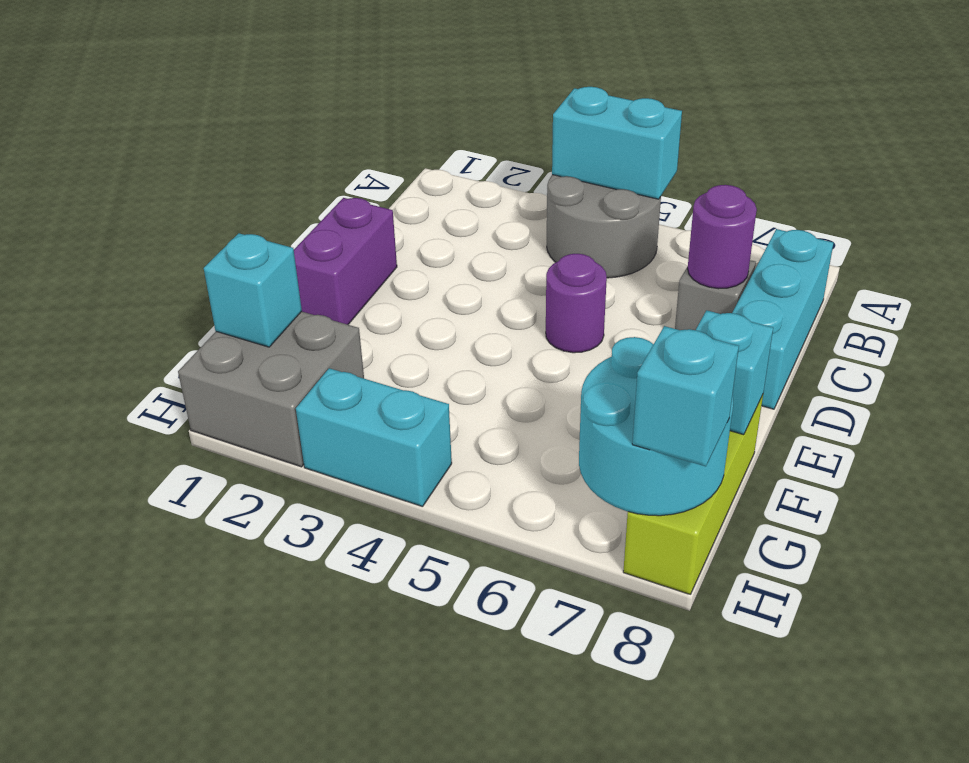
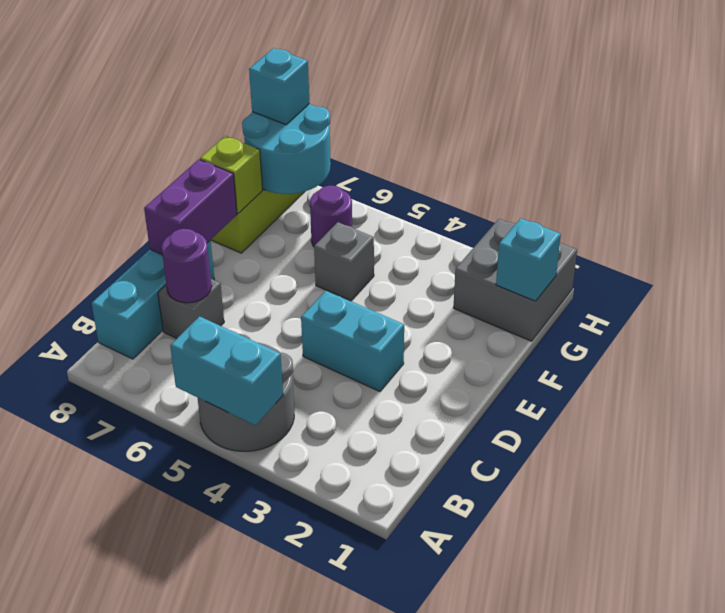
purple brick D1:E1 level 1 -> purple brick D8:E8 level 2
purple round brick D5 level 1 -> purple round brick G6 level 1
none -> grey brick F5 level 1
cyan brick F8 level 2 -> lime brick F8 level 2
cyan brick H3:H4 level 1 -> cyan brick D3:D4 level 1

